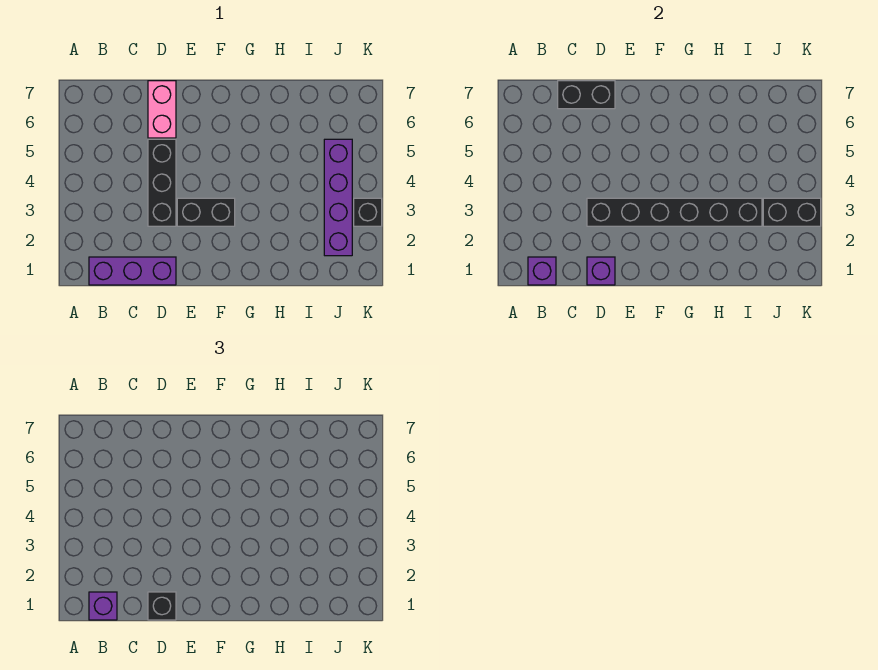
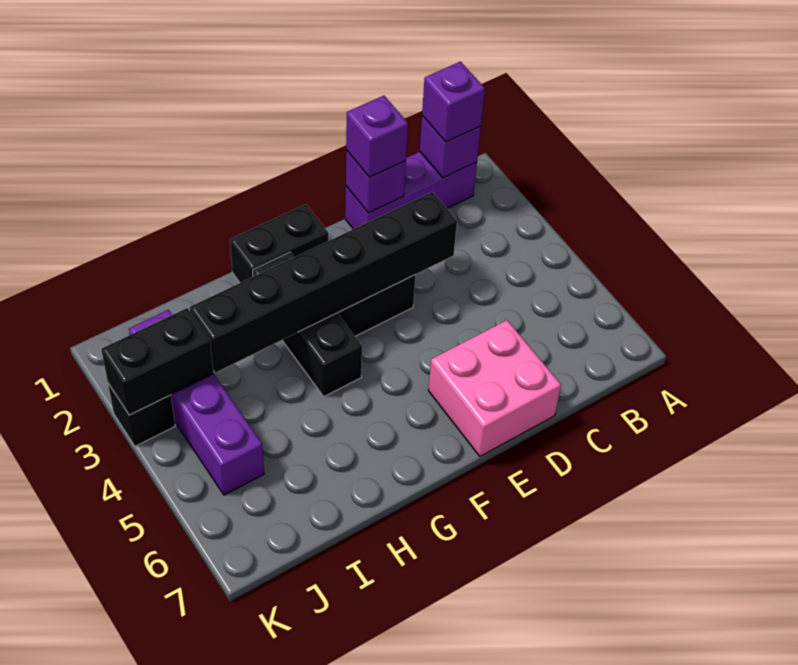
black brick C7:D7 level 2 -> black brick F1:G1 level 1
black brick D1 level 3 -> purple brick D1 level 3
black brick D3:D5 level 1 -> black brick G2:G4 level 1
pink brick D6:D7 level 1 -> pink brick D6:E7 level 1

